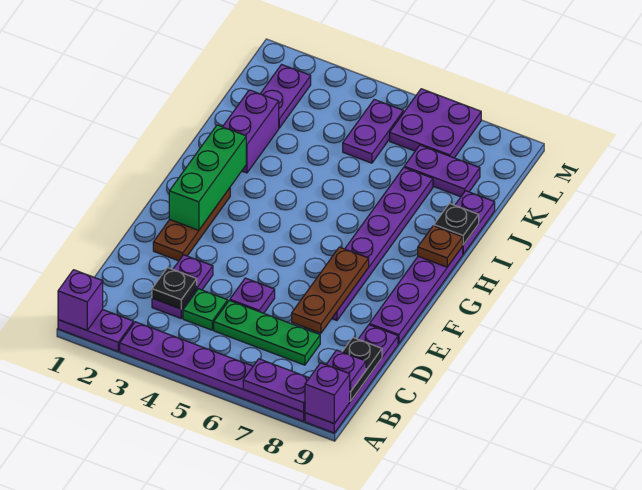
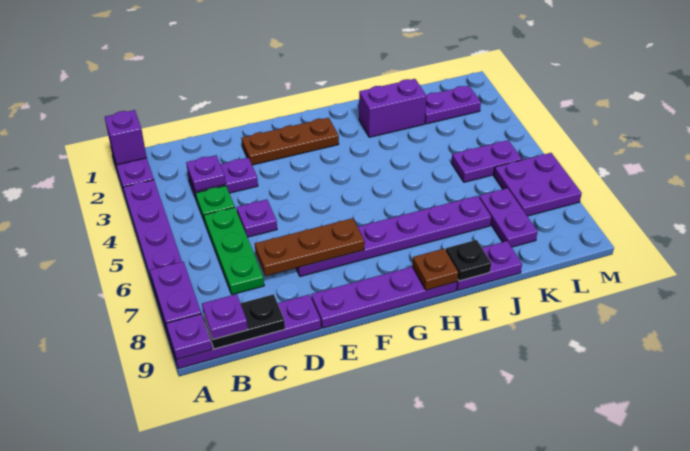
purple brick A9 level 2 -> purple plate A9 level 2
black plate C3 level 2 -> purple plate C3 level 2
green brick F2:H2 level 2 -> none

